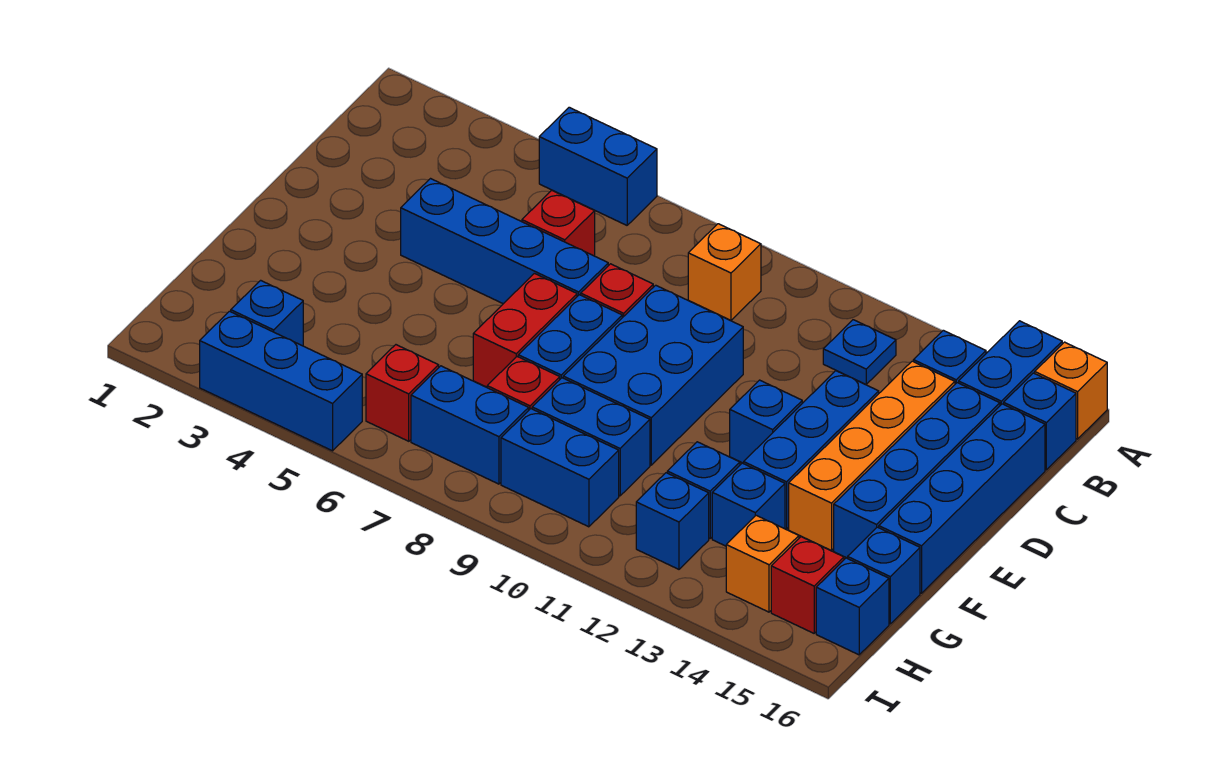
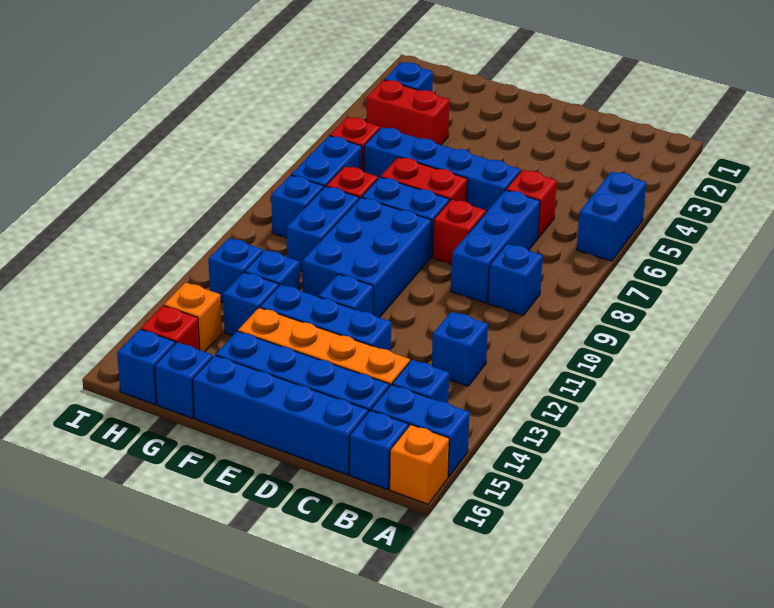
orange brick B9 level 1 -> blue brick B9 level 1
blue plate B12 level 1 -> blue brick B12 level 1
blue brick D4:D7 level 1 -> blue brick D6:G6 level 1
blue brick D9:F10 level 1 -> blue brick E9:F11 level 1
none -> red brick G4:H4 level 1
blue brick H9:H10 level 1 -> blue brick H9 level 1
blue brick I3:I5 level 1 -> blue brick C7:C9 level 1

